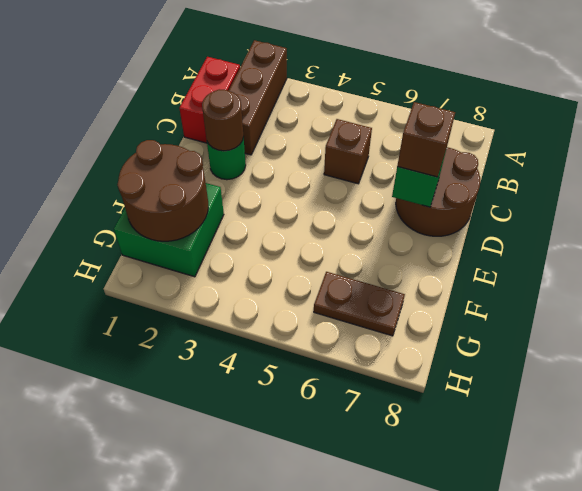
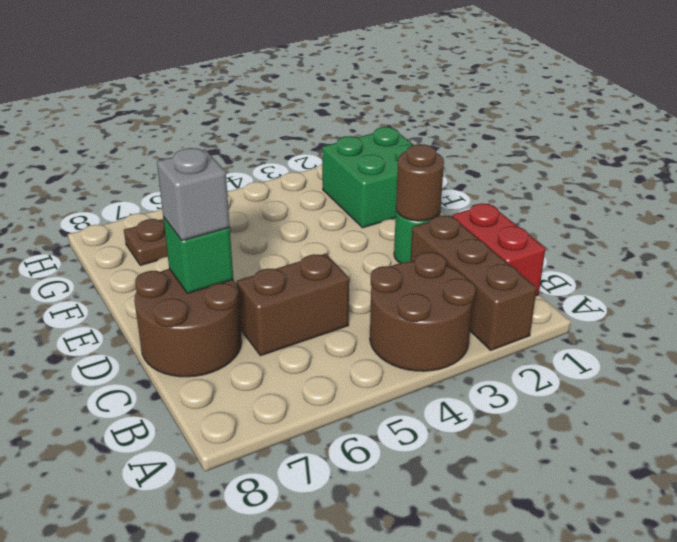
brown brick C5 level 1 -> brown brick C5:C6 level 1
brown brick D7 level 3 -> grey brick D7 level 3
brown round brick F1:G2 level 2 -> brown round brick A3:B4 level 1

